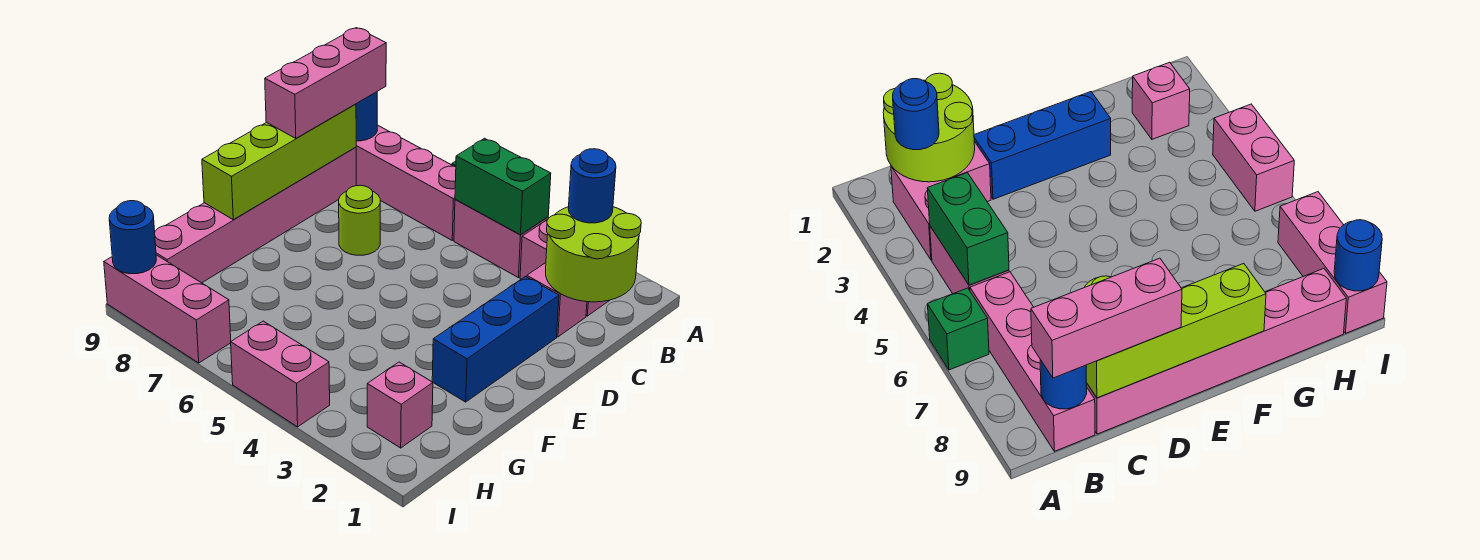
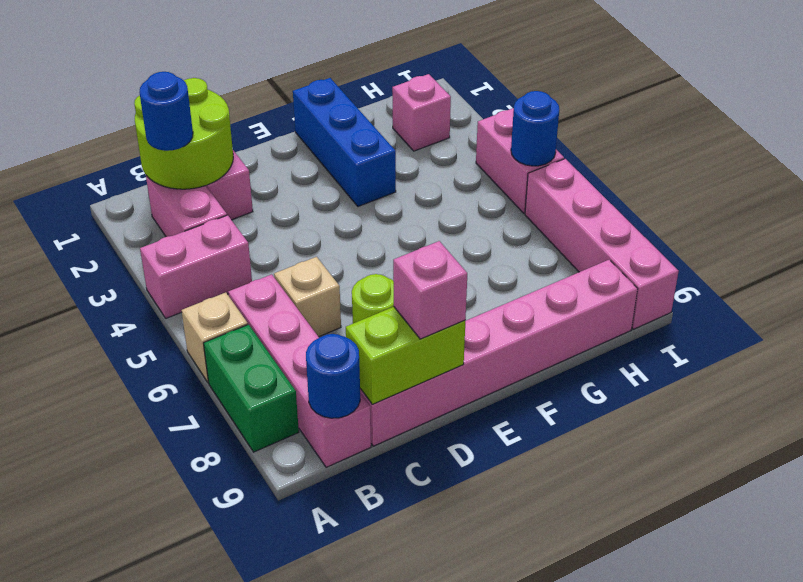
green brick A6 level 1 -> tan brick A6 level 1
pink brick B4:B5 level 1 -> pink brick A4:B4 level 1
green brick B4:B5 level 2 -> green brick A7:A8 level 1
pink brick B9:D9 level 3 -> pink brick D9 level 3
none -> tan brick C6 level 1
lime brick C9:F9 level 2 -> lime brick C9:D9 level 2
blue brick D2:F2 level 1 -> blue brick F1:F3 level 1
pink brick I7:I9 level 1 -> pink brick I6:I9 level 1
blue round brick I9 level 2 -> blue round brick I5 level 2

